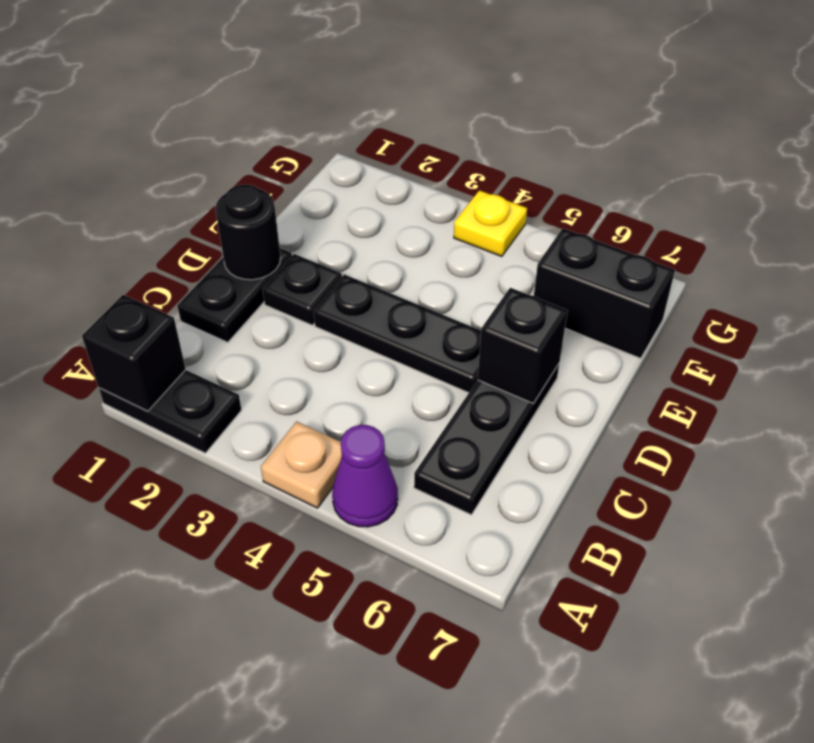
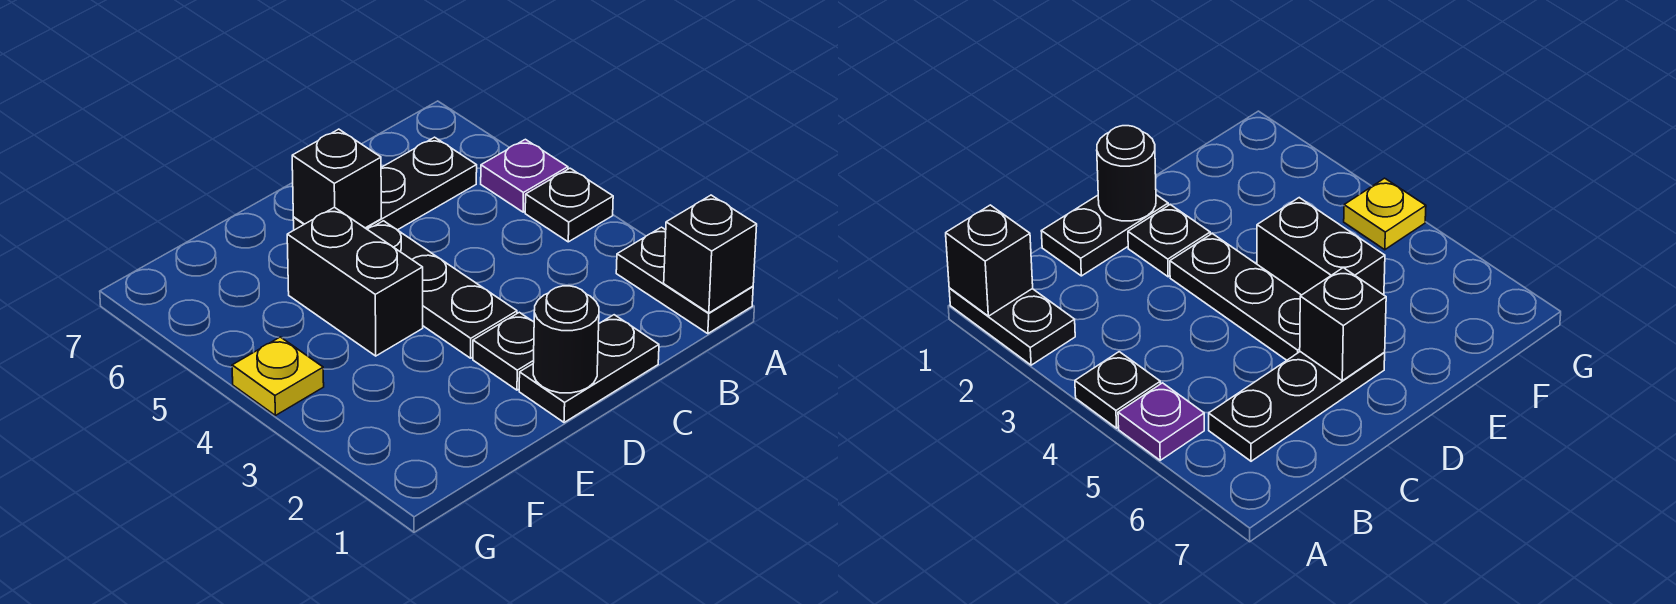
tan plate A4 level 1 -> black plate A4 level 1
purple cone A5 level 1 -> purple plate A5 level 1
black brick F6:F7 level 1 -> black brick E4:E5 level 1

